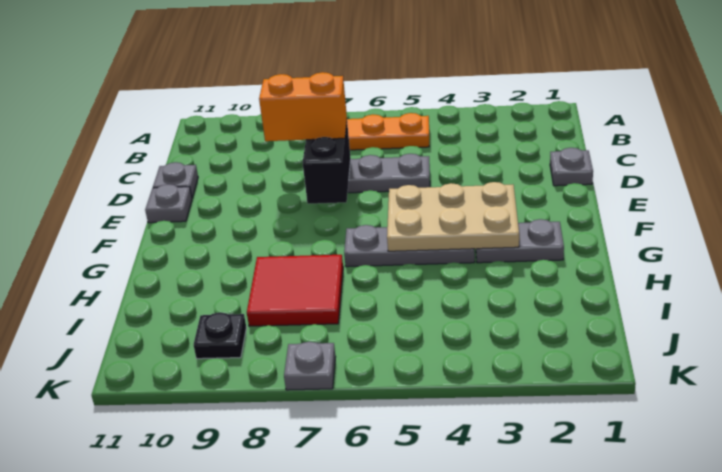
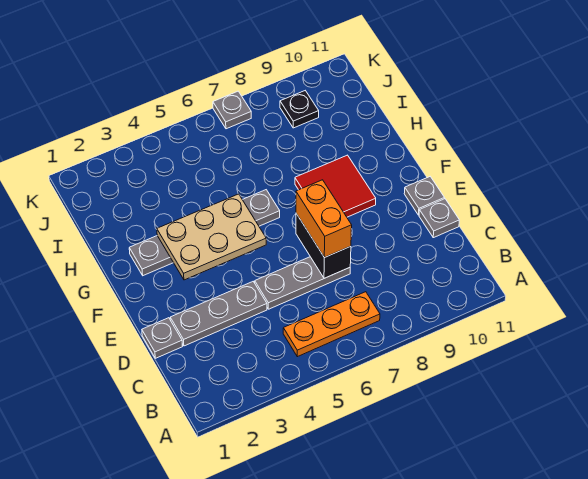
none -> grey plate D2:D4 level 1
orange brick D7:D8 level 3 -> orange brick D7:E7 level 3
red tile H7:I8 level 1 -> red tile F8:G9 level 1

